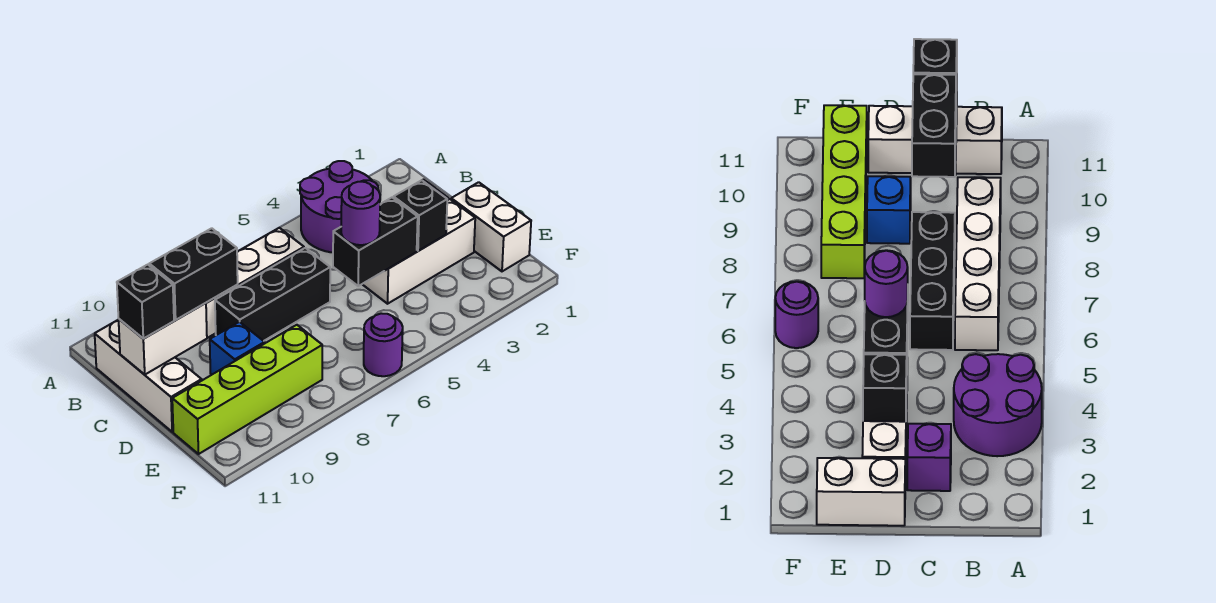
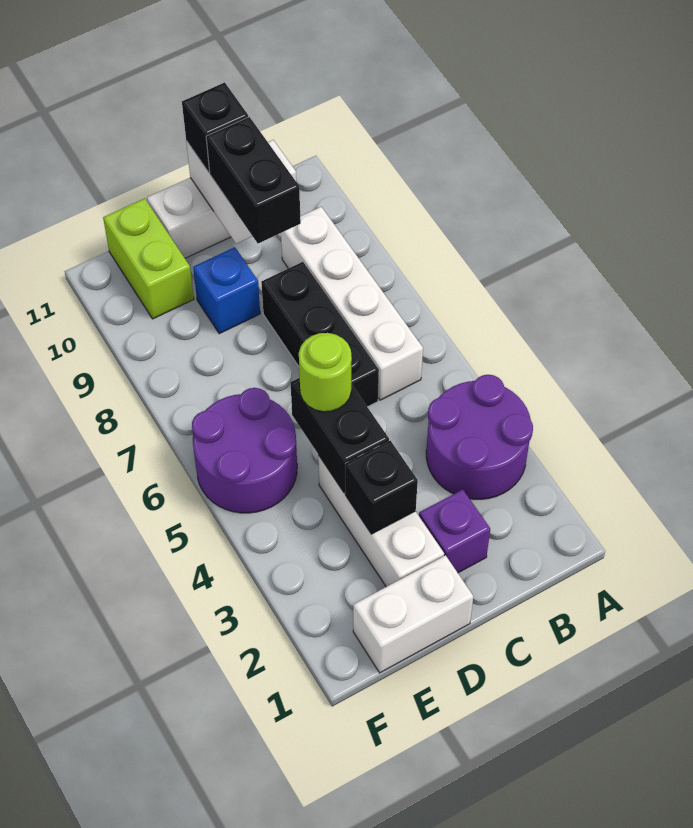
purple round brick D5 level 3 -> lime round brick D5 level 3
lime brick E8:E11 level 1 -> lime brick E10:E11 level 1
purple round brick F6 level 1 -> purple round brick E5:F6 level 1

